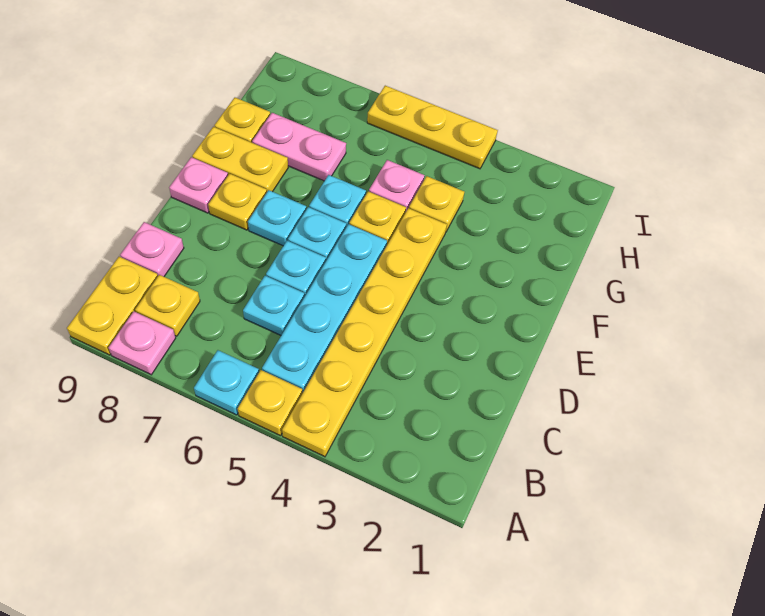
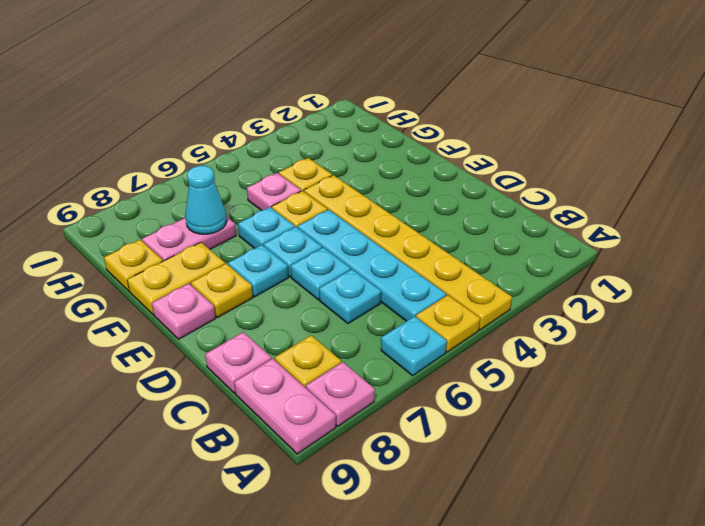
yellow plate A9:B9 level 1 -> pink plate A9:B9 level 1
none -> cyan cone G7 level 2
yellow plate I4:I6 level 1 -> none

